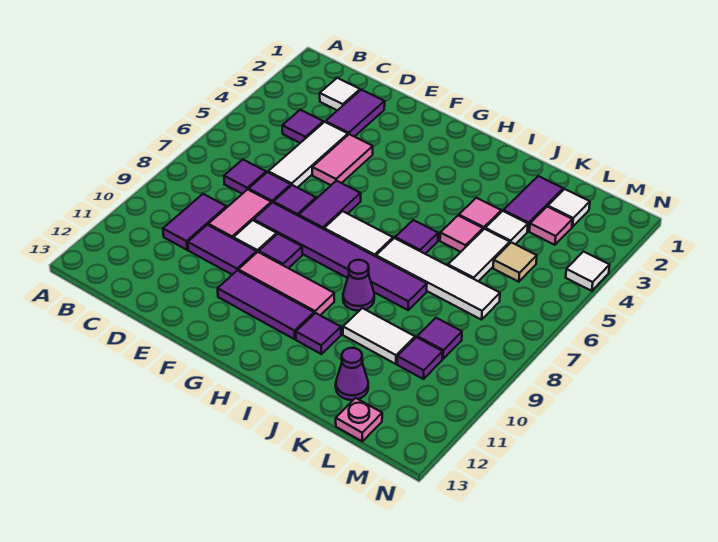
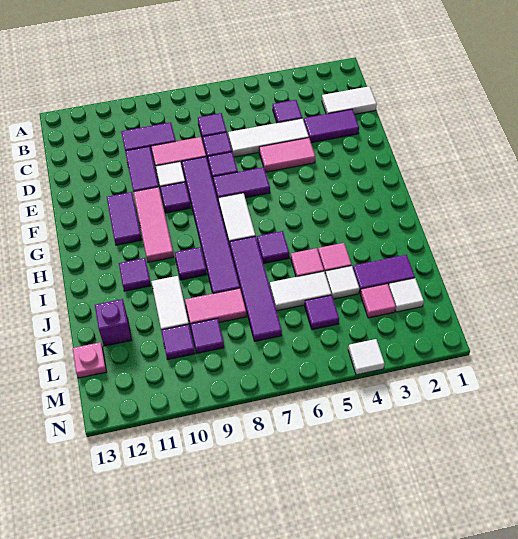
white tile C2 level 1 -> white tile C1:C2 level 1
purple tile F11:H11 level 1 -> purple tile F11:G11 level 1
white tile I7:L7 level 1 -> purple tile I7:L7 level 1
purple cone I9 level 1 -> purple tile I9 level 1
none -> pink tile K8:K9 level 1
purple cone K12 level 1 -> purple brick K12 level 1
tan tile L5 level 1 -> purple tile L5 level 1

